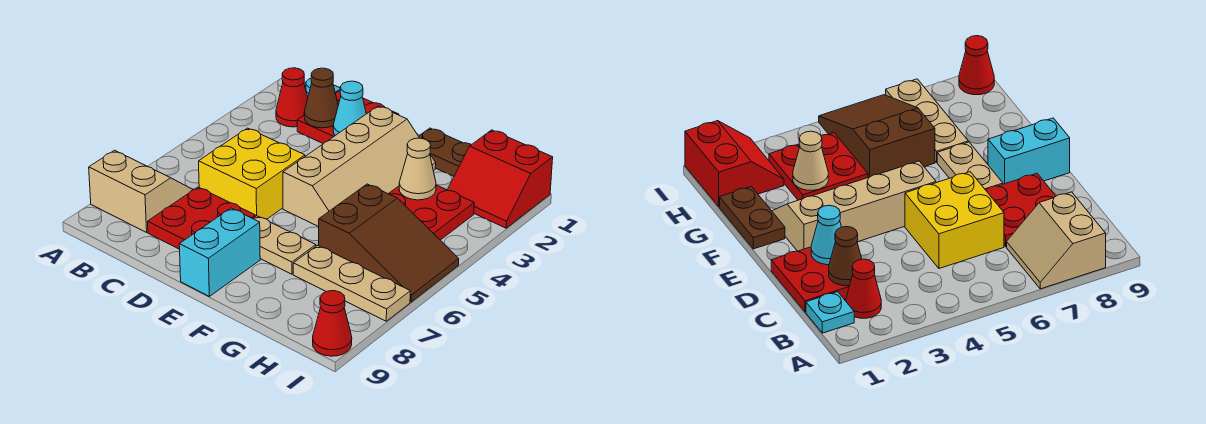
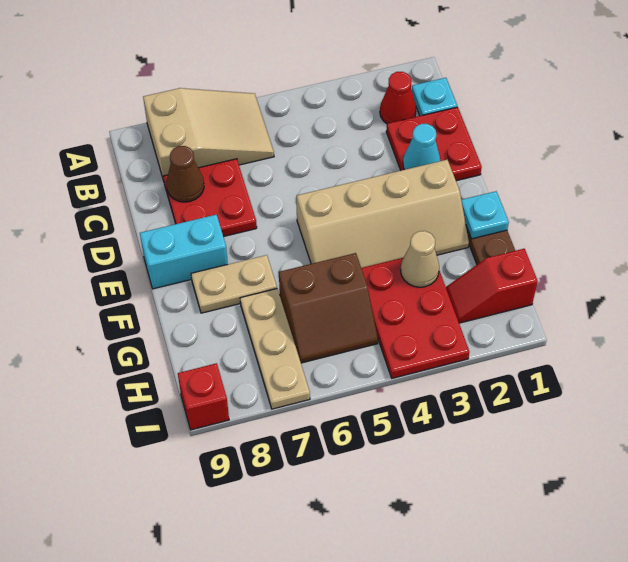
tan slope A7:B8 level 1 top 8 -> tan slope A6:B8 level 1 top 8
brown cone C2 level 2 -> brown cone C8 level 2
yellow brick C5:D6 level 1 -> none
tan plate E7:F7 level 1 -> tan plate F7:F8 level 1
none -> cyan plate F1 level 2
red plate G3:H4 level 1 -> red plate G3:I4 level 1
brown slope G5:I6 level 1 top G -> brown slope G5:H6 level 1 top G
red slope H1:I2 level 1 top 1 -> red slope H1:H2 level 1 top 1
red cone I9 level 1 -> red brick I9 level 1

